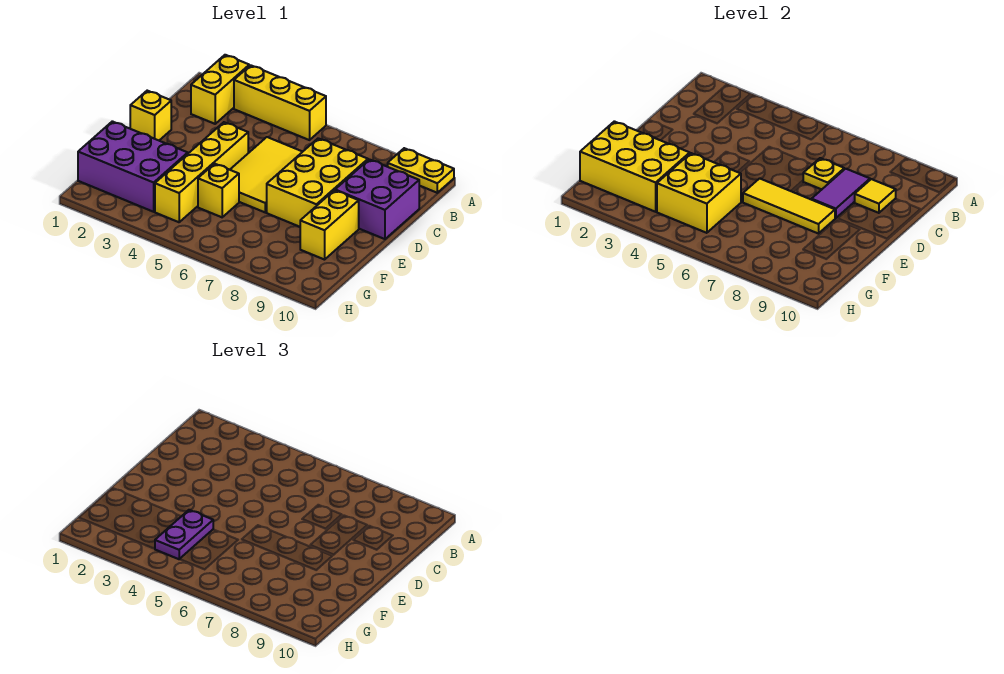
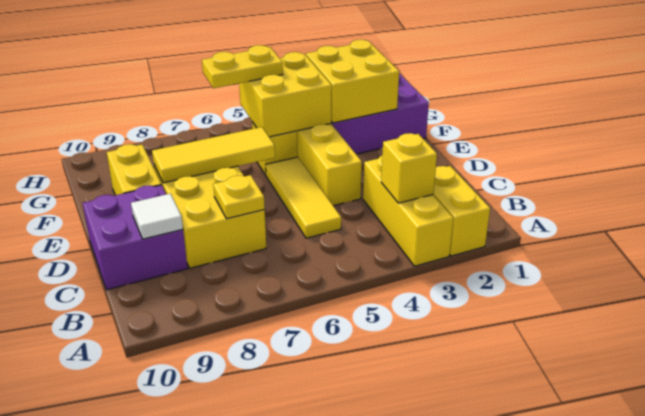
yellow brick A3:A5 level 1 -> yellow brick A3:C3 level 1
yellow plate A9:A10 level 1 -> yellow plate G5:G6 level 3
yellow tile C5:E6 level 1 -> yellow tile C5:E5 level 1
purple tile C8:D8 level 2 -> none
yellow tile C9 level 2 -> white tile C9 level 2
yellow brick D1 level 1 -> yellow brick B3 level 2
yellow brick F1:G3 level 2 -> yellow brick F2:G3 level 2
purple plate F4:G4 level 3 -> none

